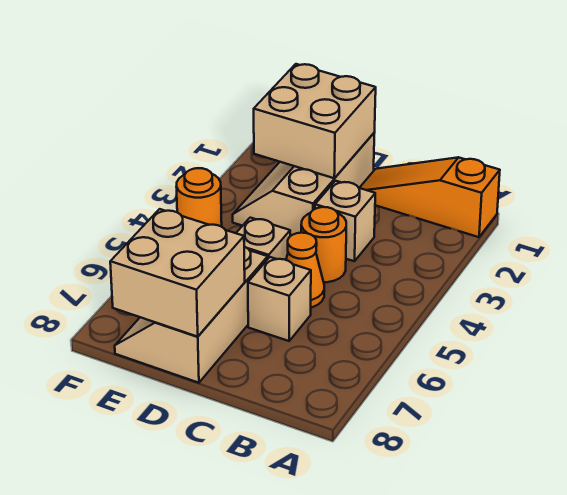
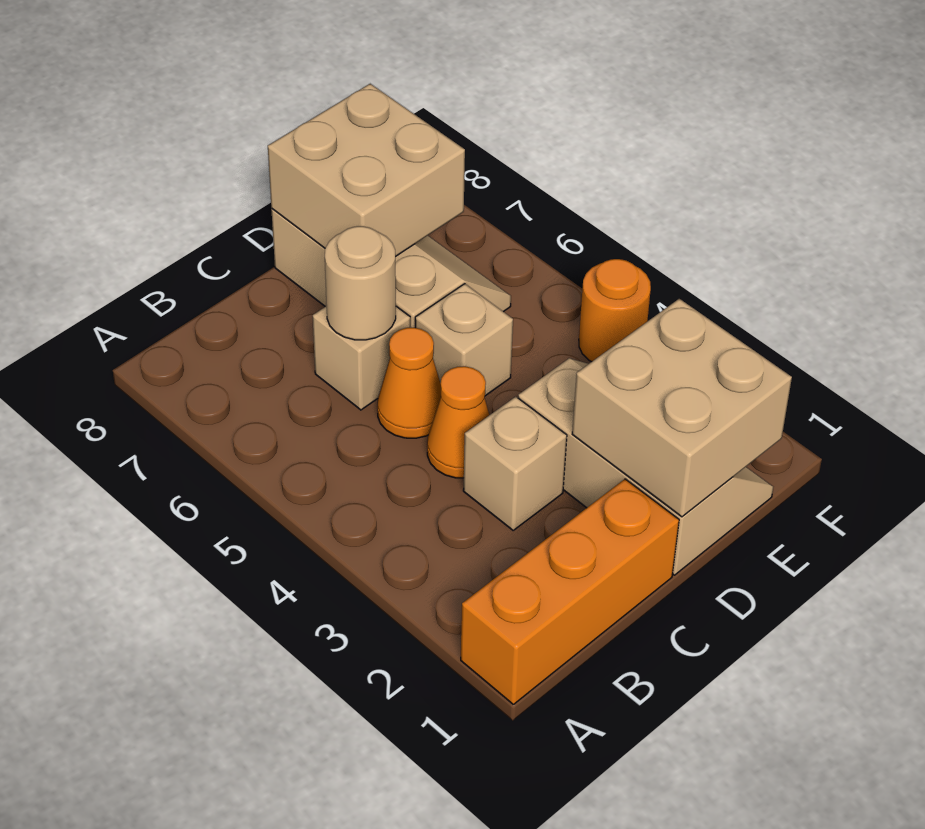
orange slope A1:C1 level 1 top A -> orange brick A1:C1 level 1
orange round brick C4 level 1 -> orange cone C4 level 1
none -> tan round brick C6 level 2

